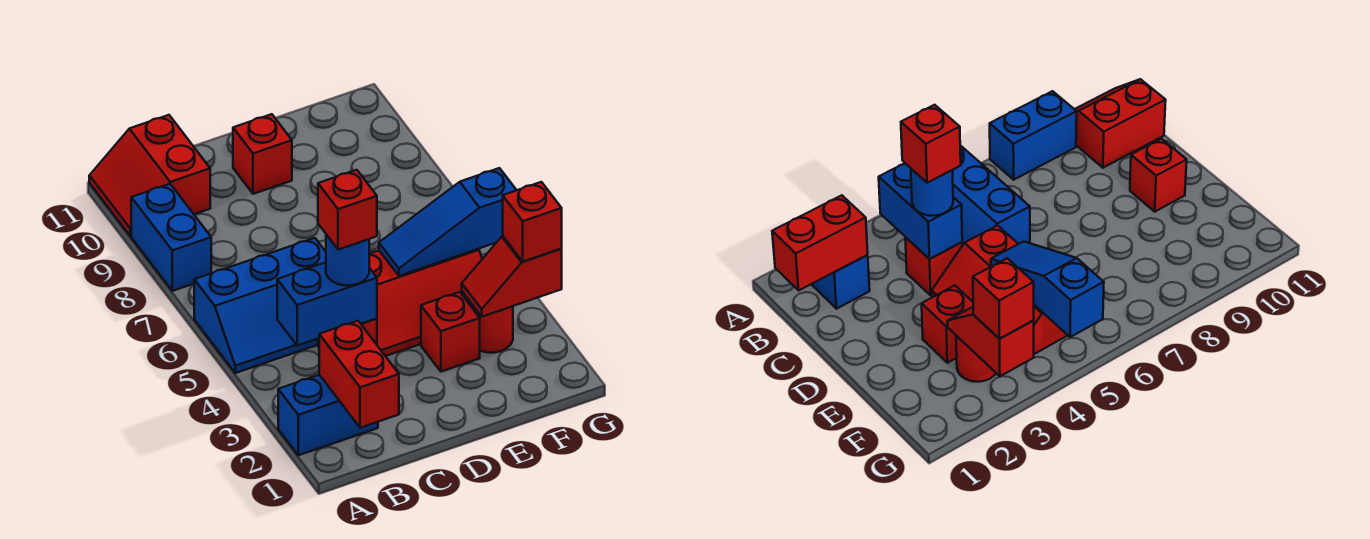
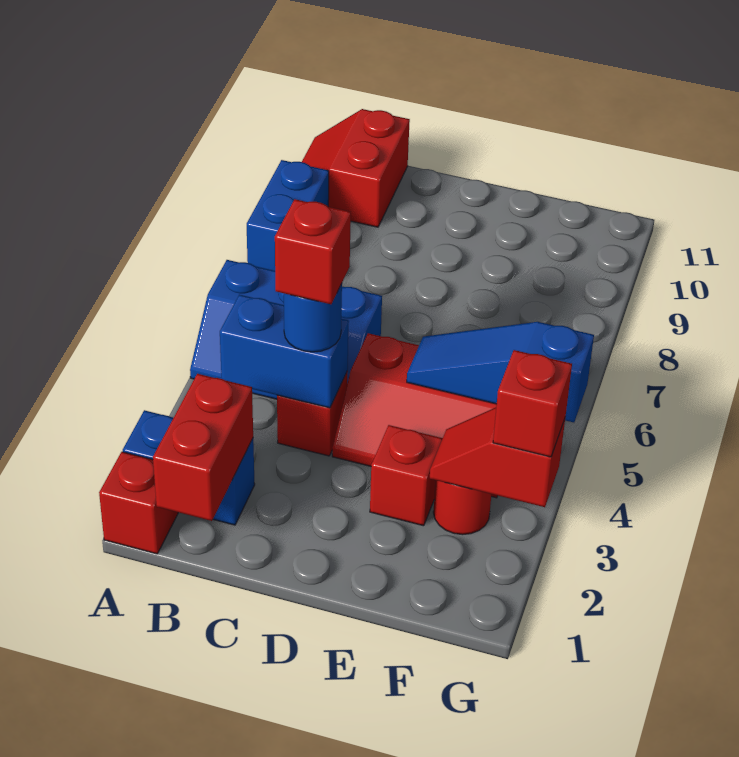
red brick D10 level 1 -> red brick A1 level 1

